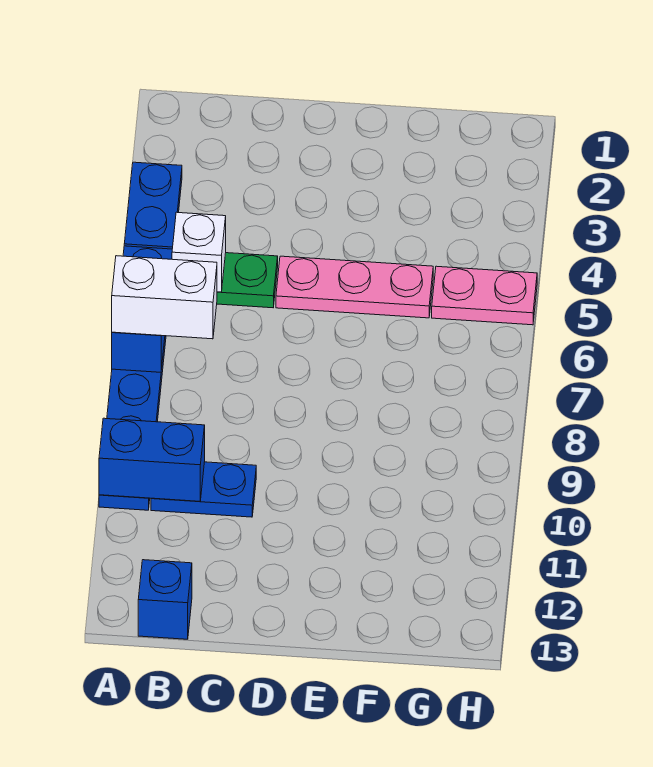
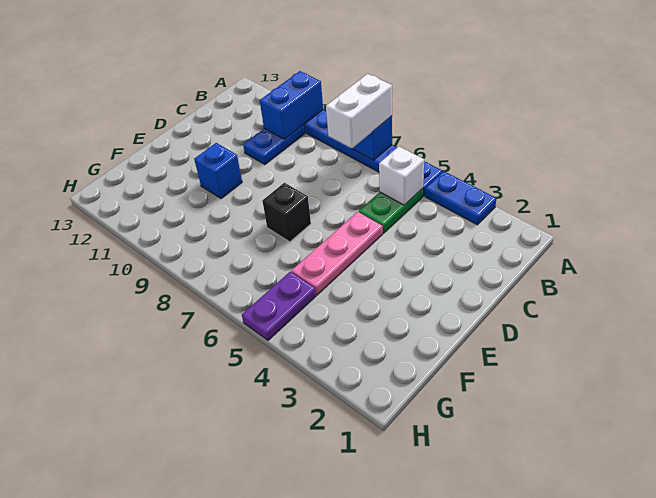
blue brick B13 level 1 -> blue brick E10 level 1
none -> black brick E7 level 1
pink plate G5:H5 level 1 -> purple plate G5:H5 level 1

